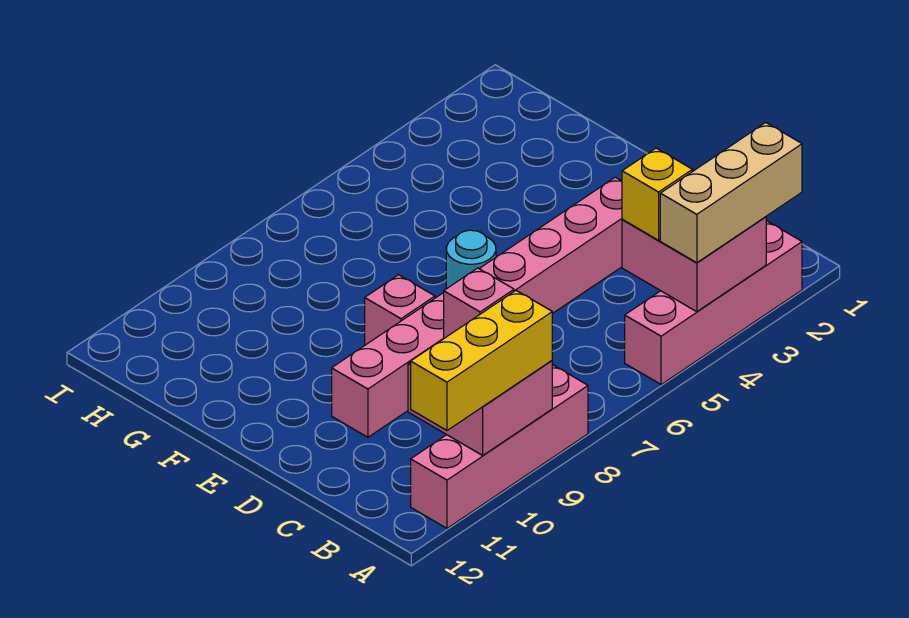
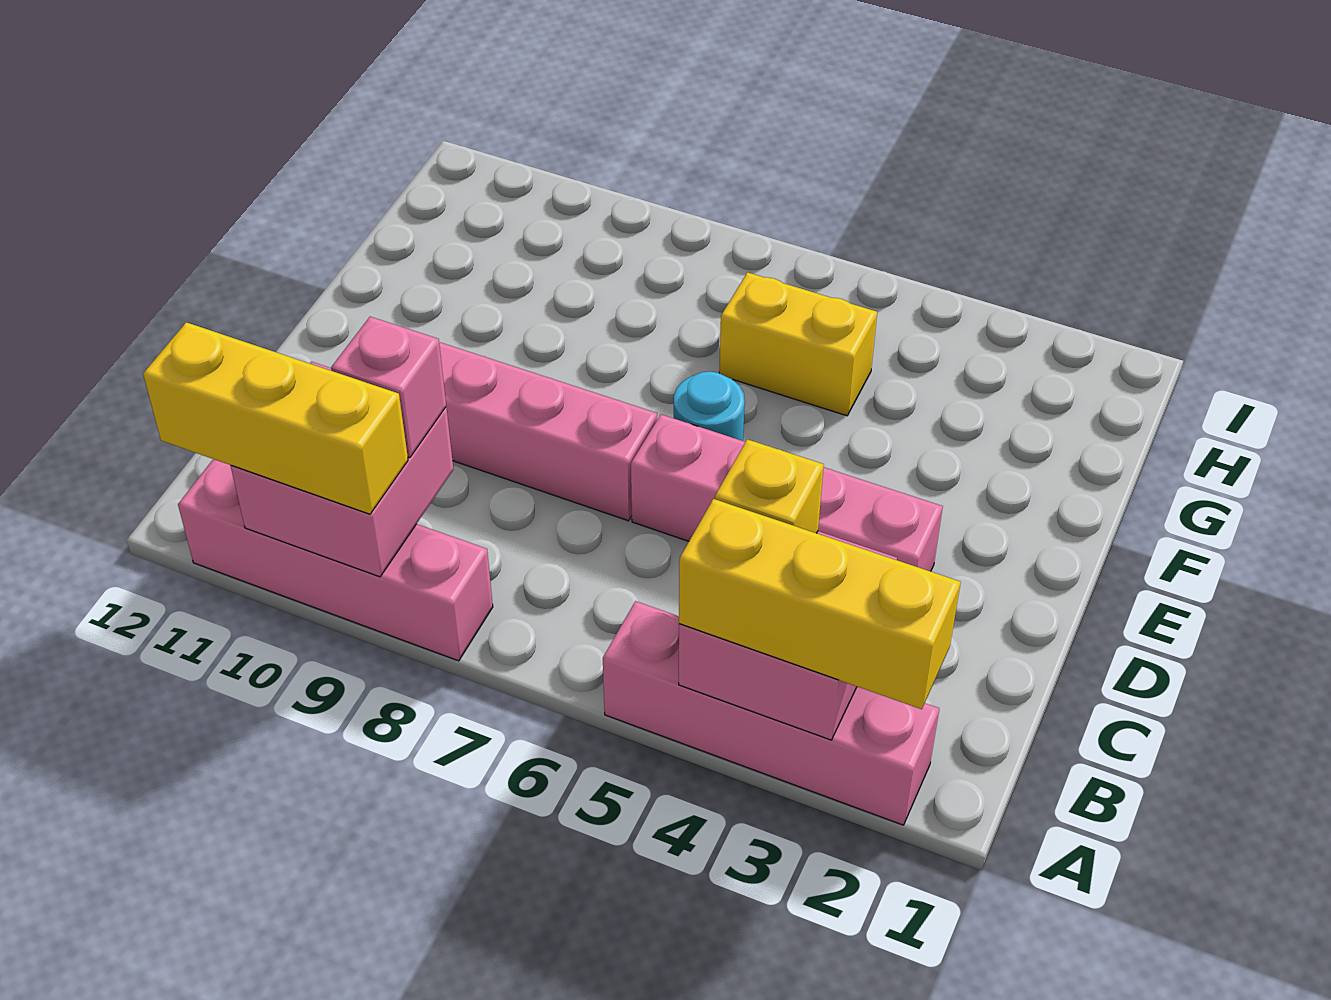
tan brick A2:A4 level 3 -> yellow brick A2:A4 level 3
pink brick E8 level 1 -> none
none -> yellow brick G5:G6 level 1

